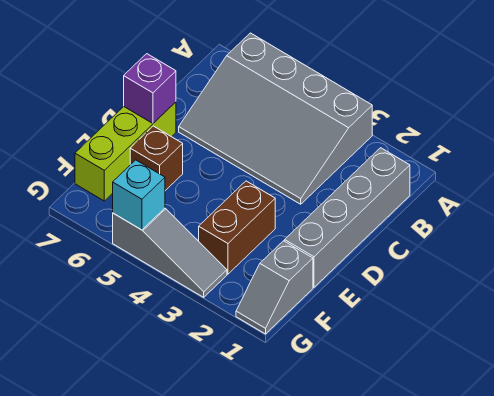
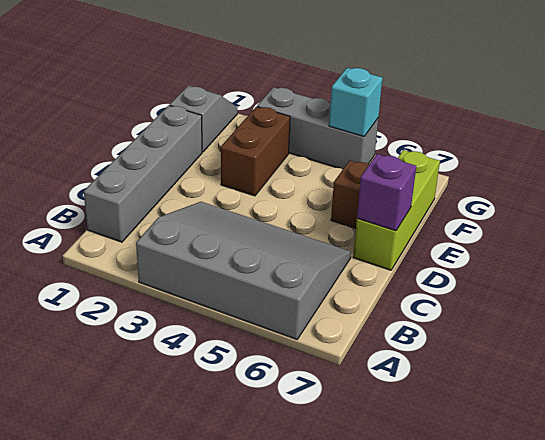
grey slope G3:G5 level 1 top 5 -> grey brick G3:G5 level 1

